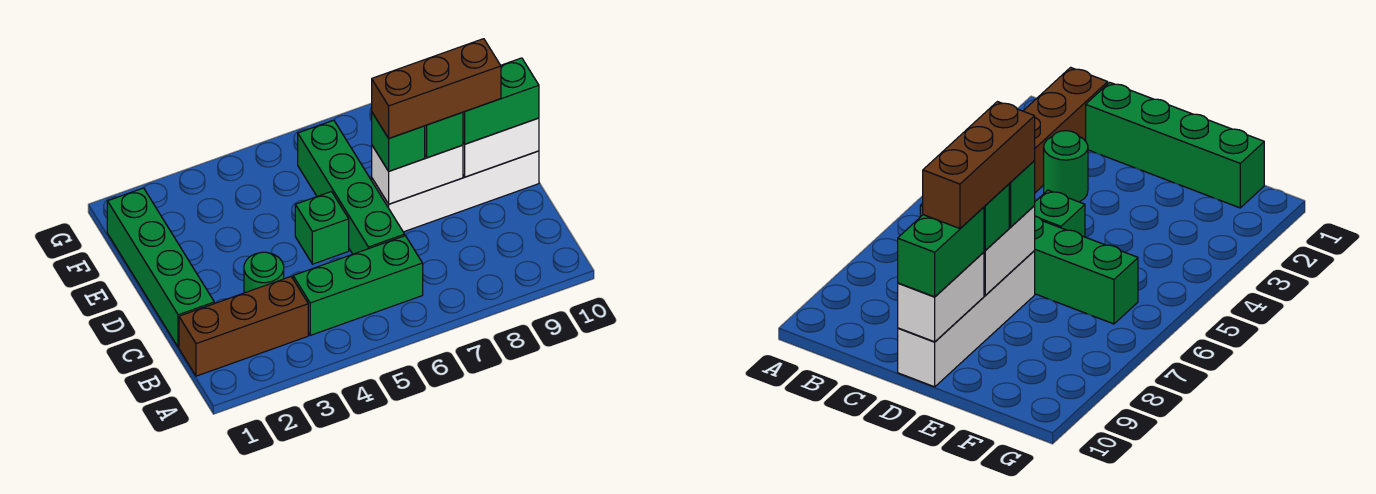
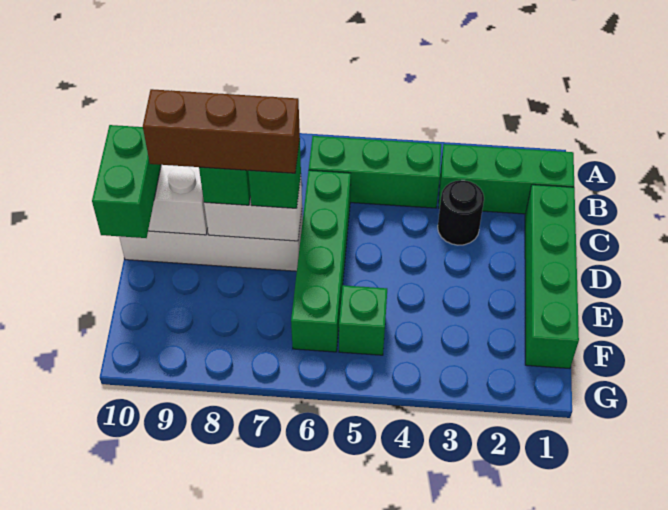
brown brick B1:B3 level 1 -> green brick B1:B3 level 1
green round brick C3 level 1 -> black round brick C3 level 1
green brick D5 level 1 -> green brick F5 level 1
green brick D9:D10 level 3 -> green brick D10:E10 level 3

